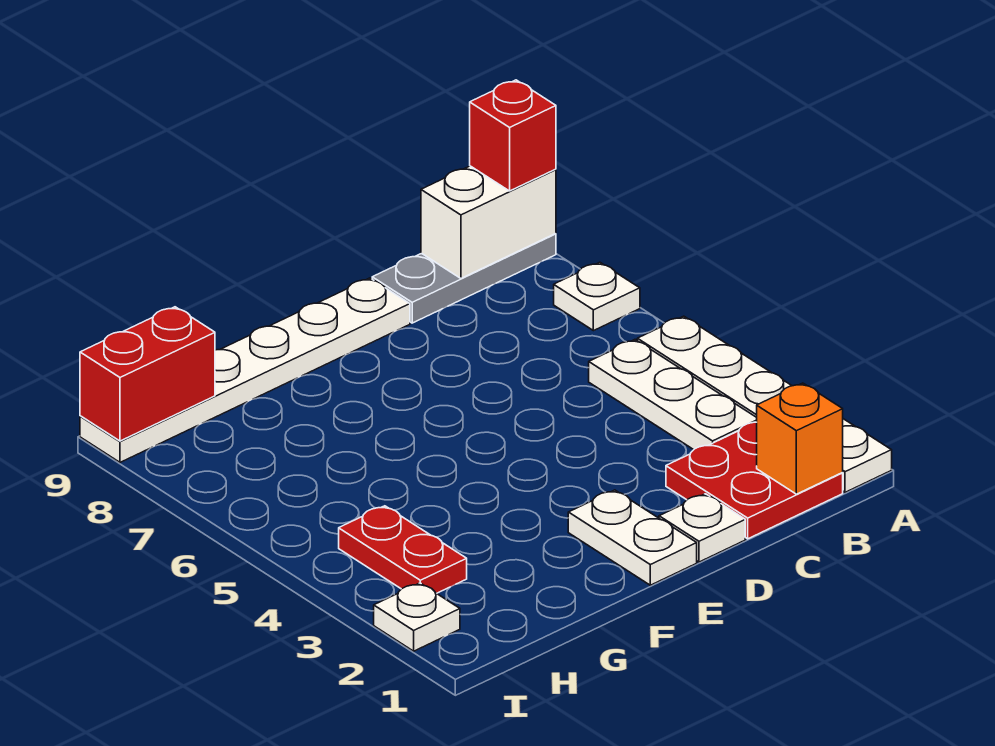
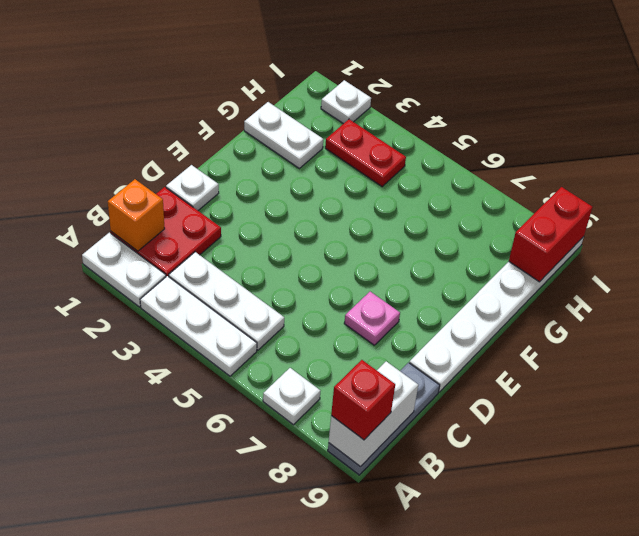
none -> pink plate D7 level 1
white plate E1:E2 level 1 -> white plate G1:G2 level 1

